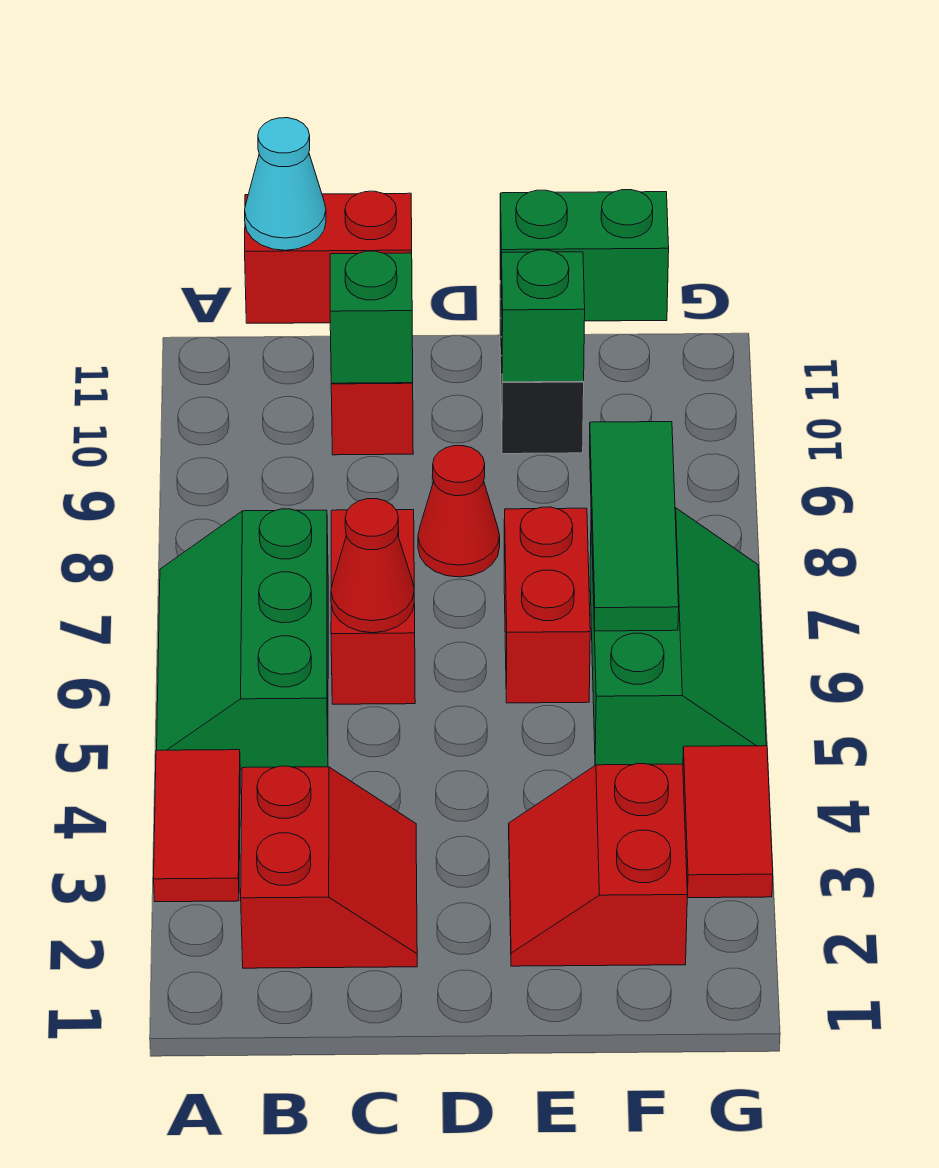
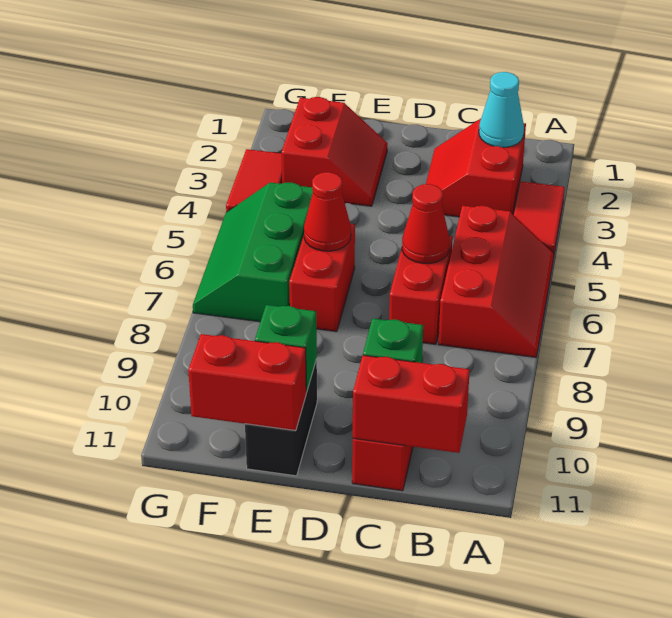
green slope A5:B7 level 1 top B -> red slope A5:B7 level 1 top B
cyan cone B11 level 3 -> cyan cone B2 level 2
red cone D8 level 1 -> red cone E6 level 2
green brick E11:F11 level 2 -> red brick E11:F11 level 2
green tile F6:F8 level 2 -> none

